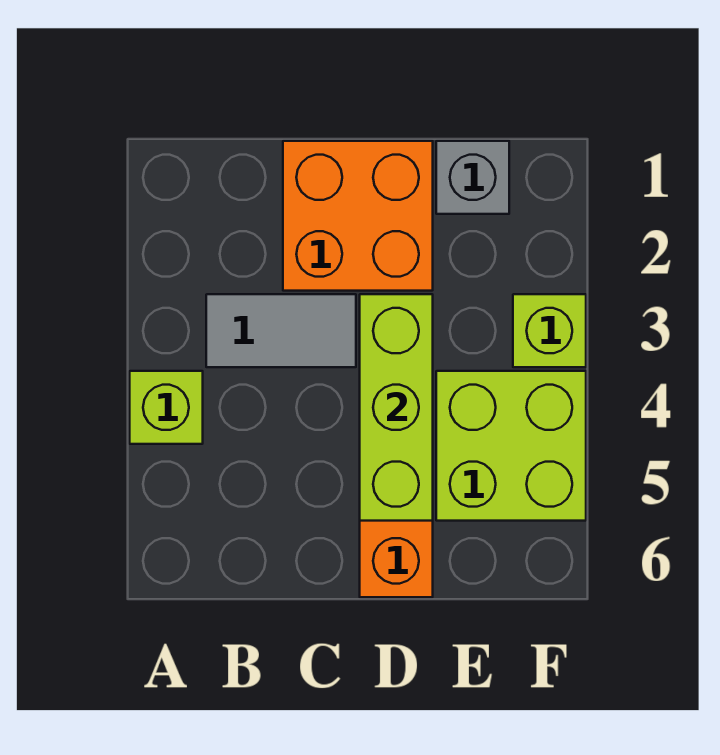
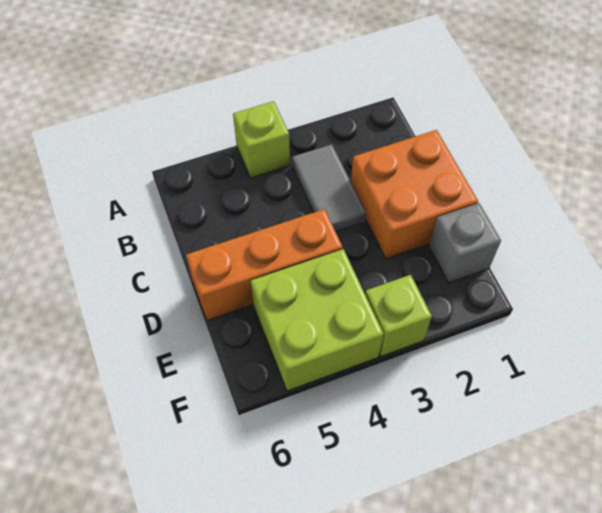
lime brick D3:D5 level 2 -> none

